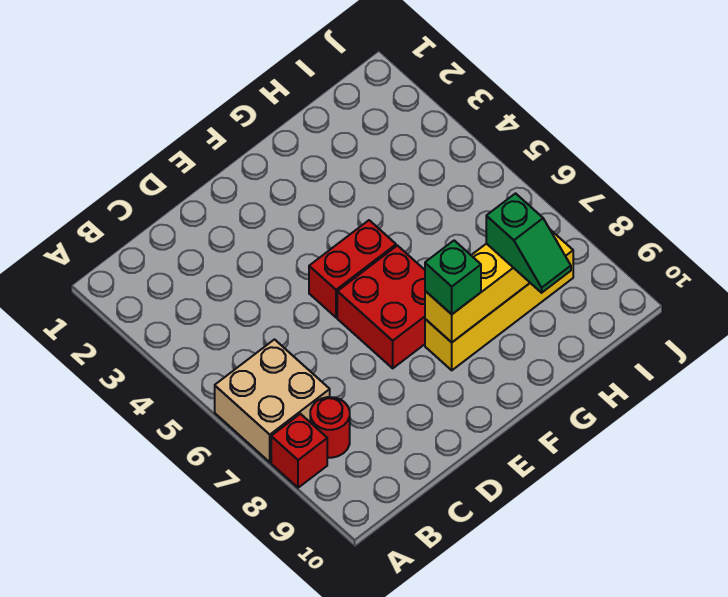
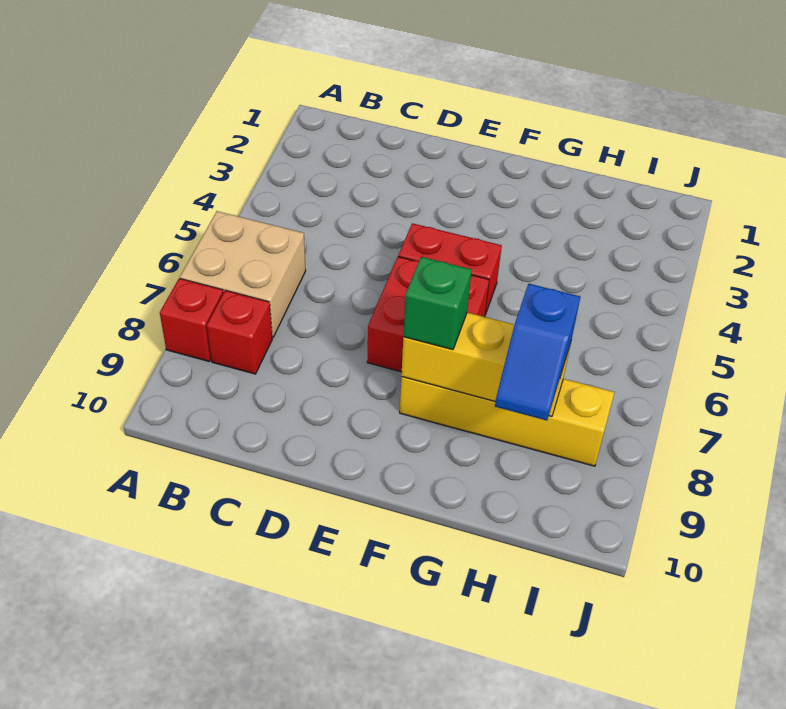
red round brick B8 level 1 -> red brick B8 level 1
green slope H8:H9 level 3 top 8 -> blue slope H8:H9 level 3 top 8

